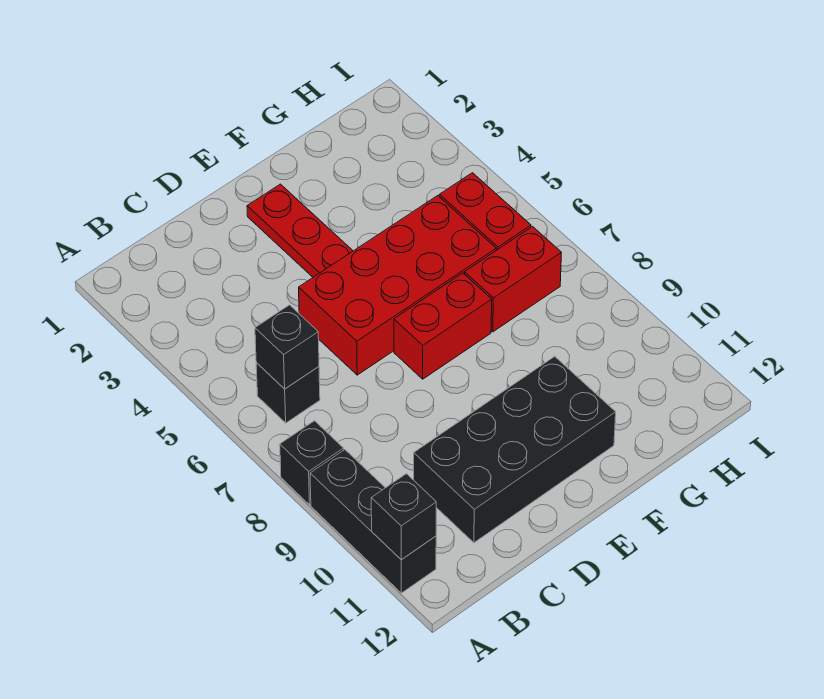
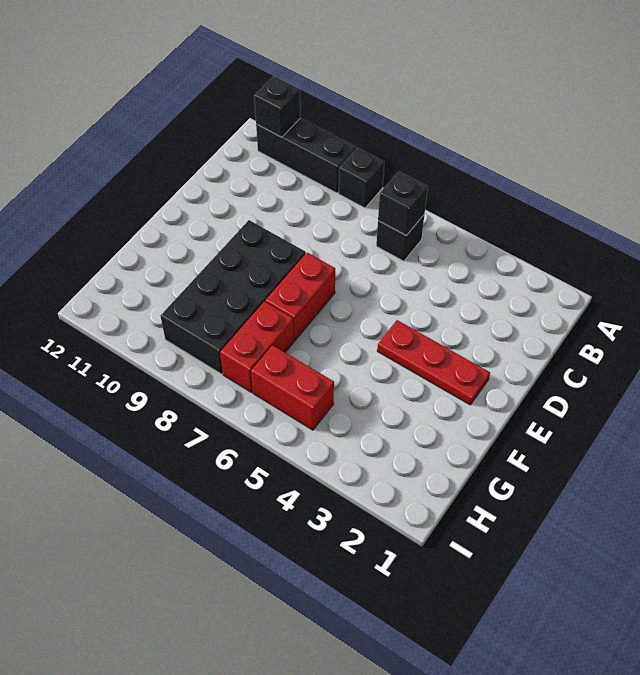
black brick C10:F11 level 1 -> black brick E8:H9 level 1
red brick D5:G6 level 1 -> none

